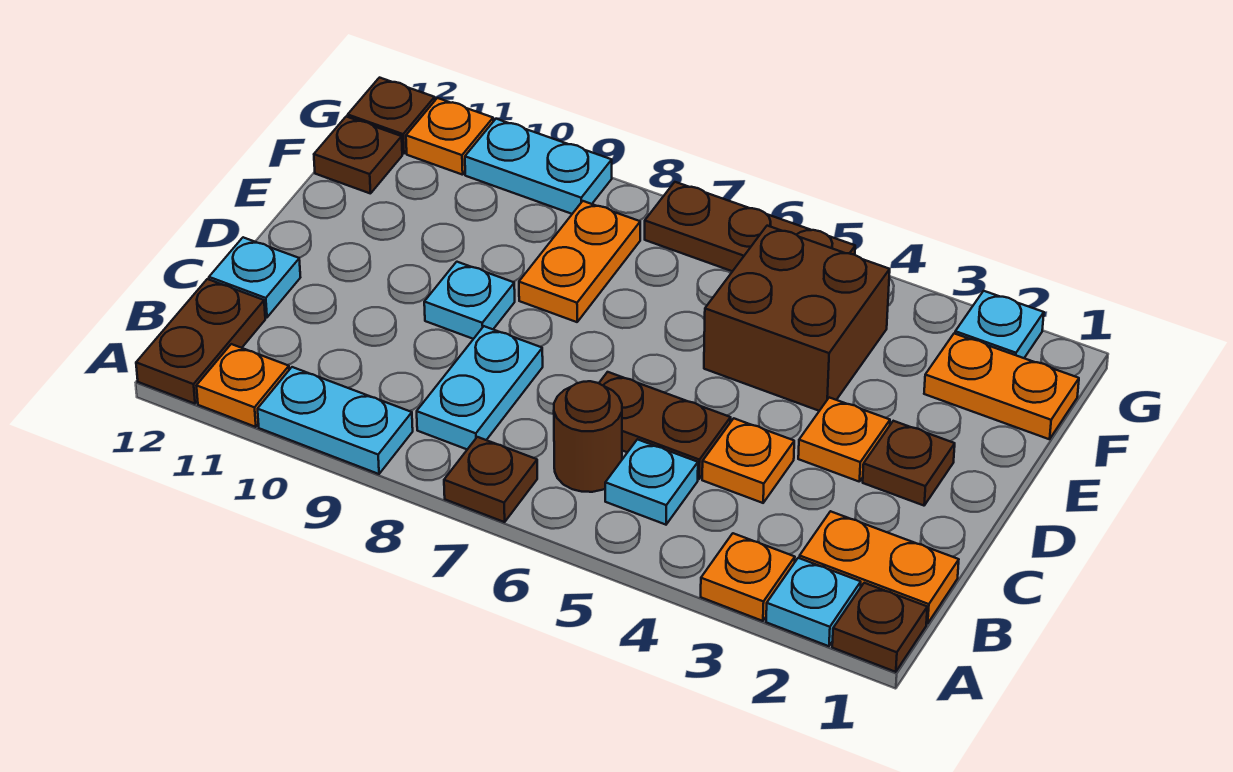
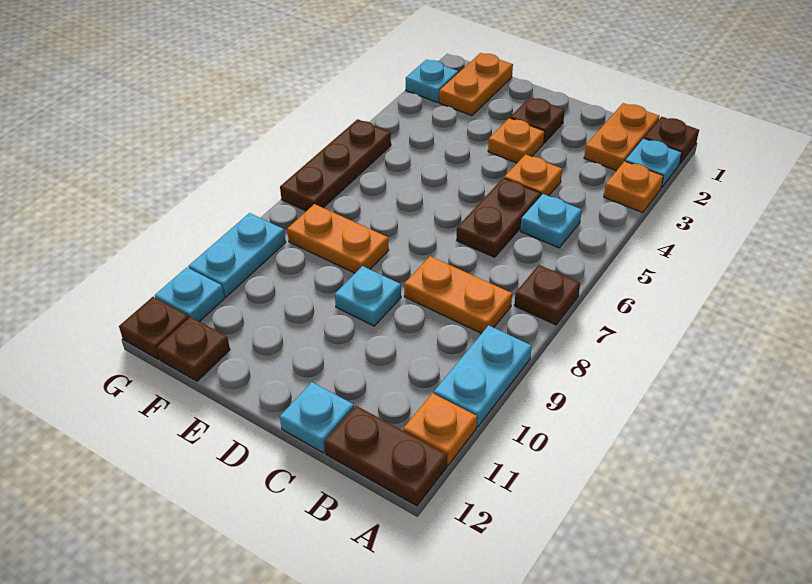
brown round brick B6 level 1 -> none
cyan plate B8:C8 level 1 -> orange plate B8:C8 level 1
brown brick E4:F5 level 1 -> none
orange plate G11 level 1 -> cyan plate G11 level 1

